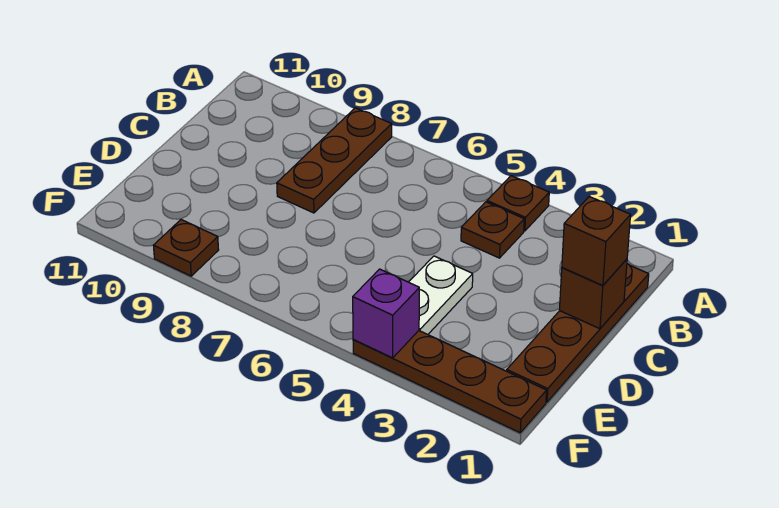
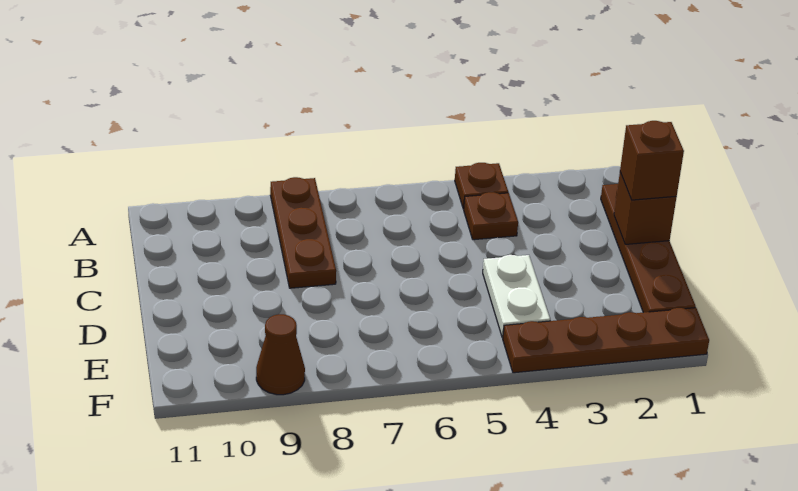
purple brick F4 level 2 -> none
brown plate F9 level 1 -> brown cone F9 level 1

